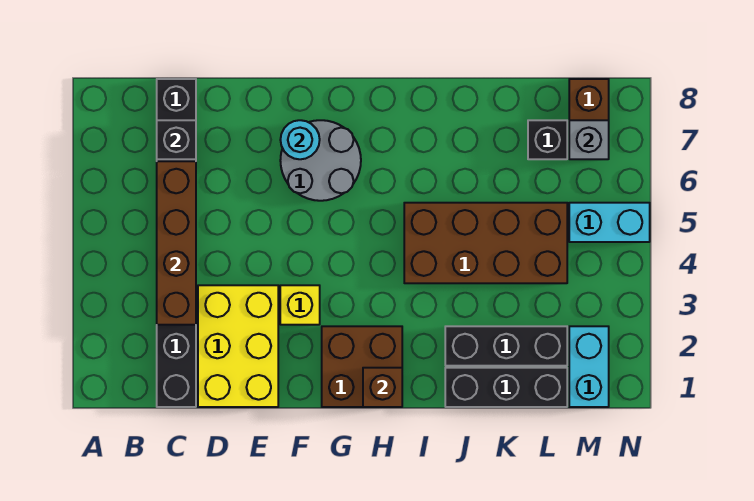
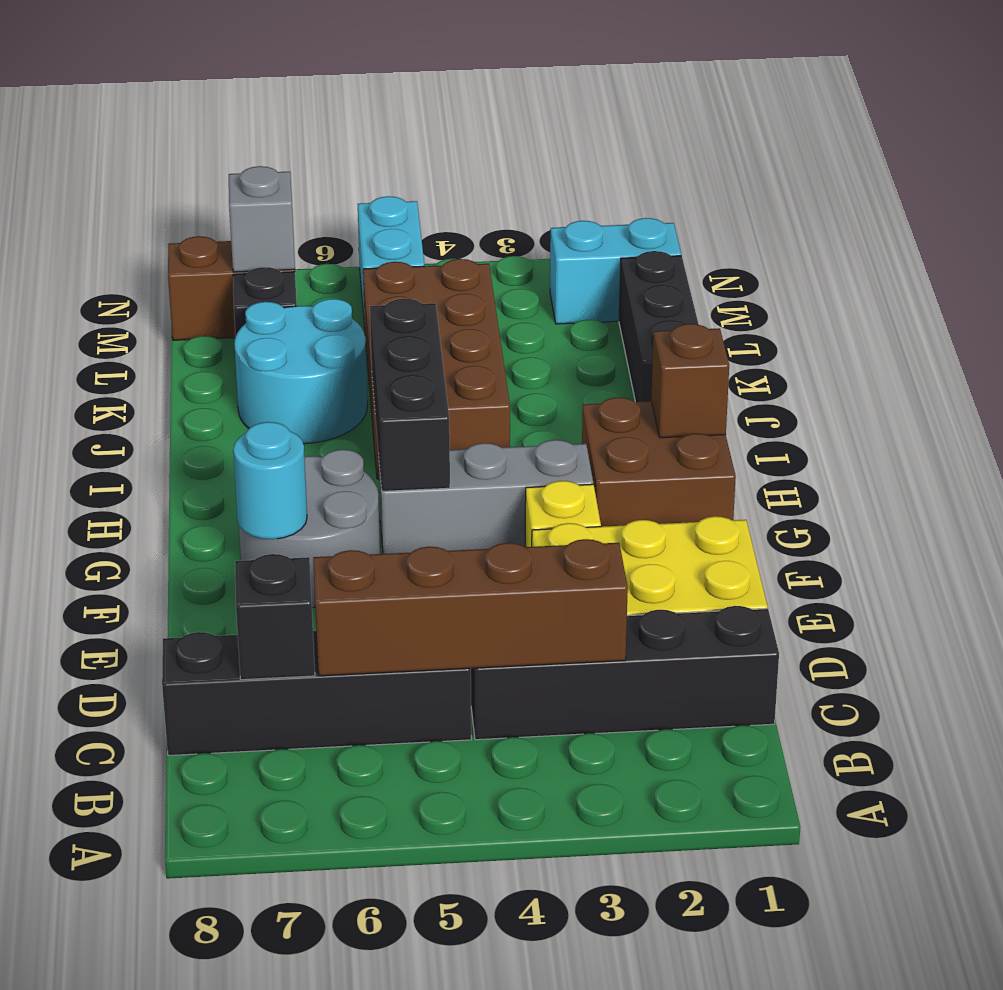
none -> grey brick G3:G5 level 1
black brick J2:L2 level 1 -> black brick G5:I5 level 2
none -> cyan round brick J6:K7 level 1

